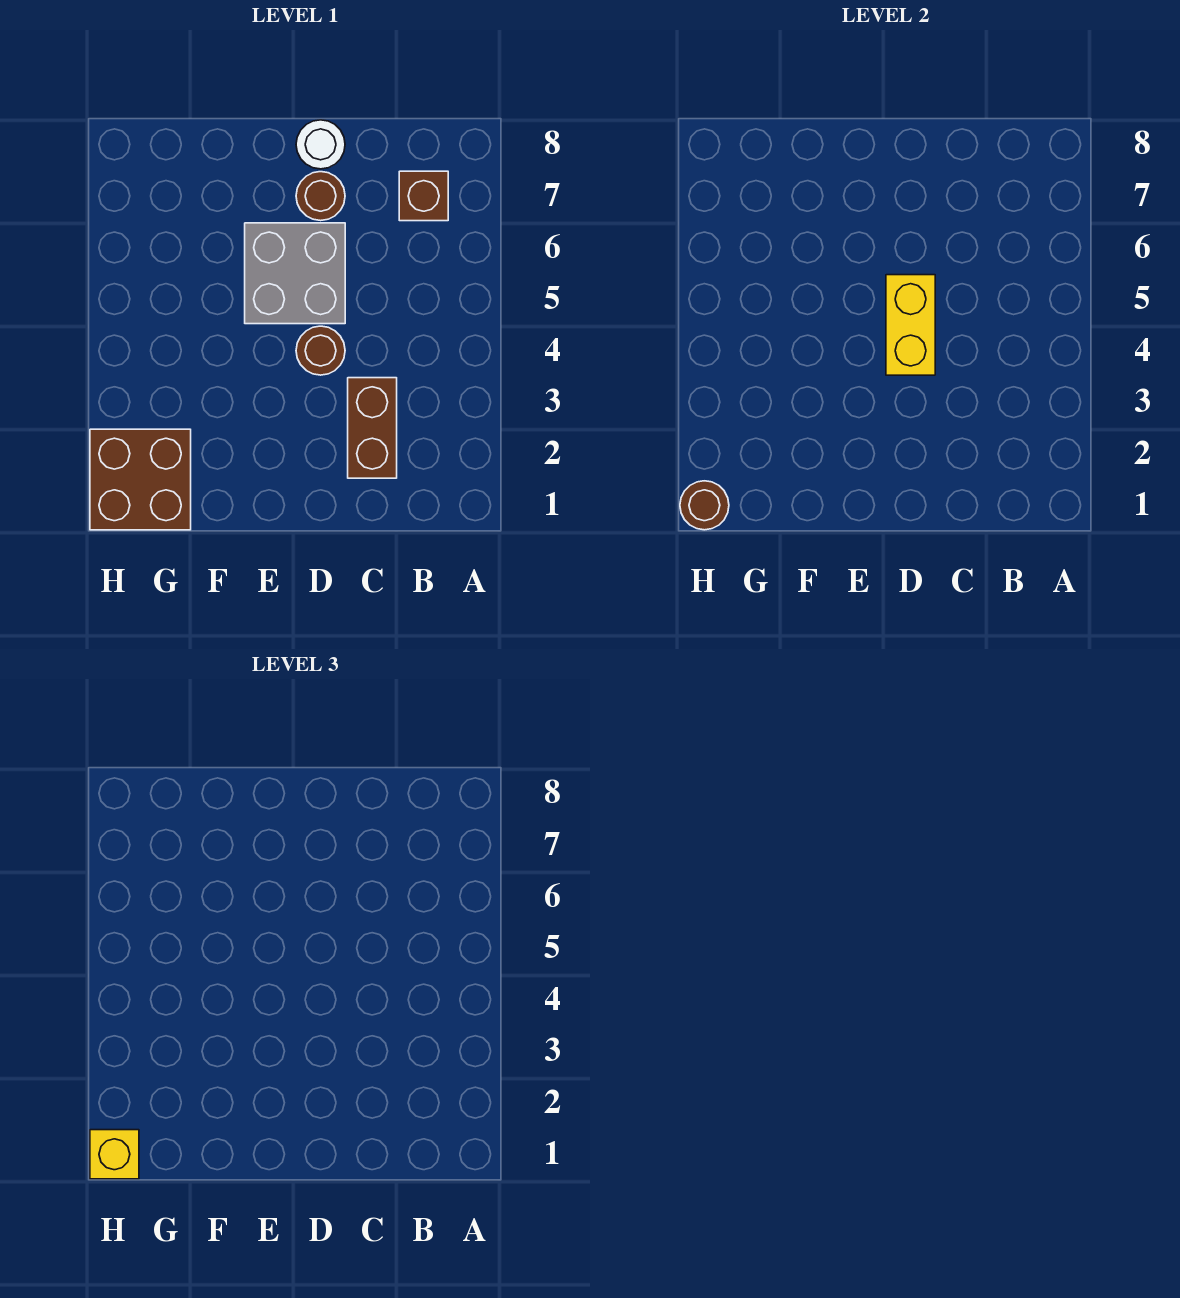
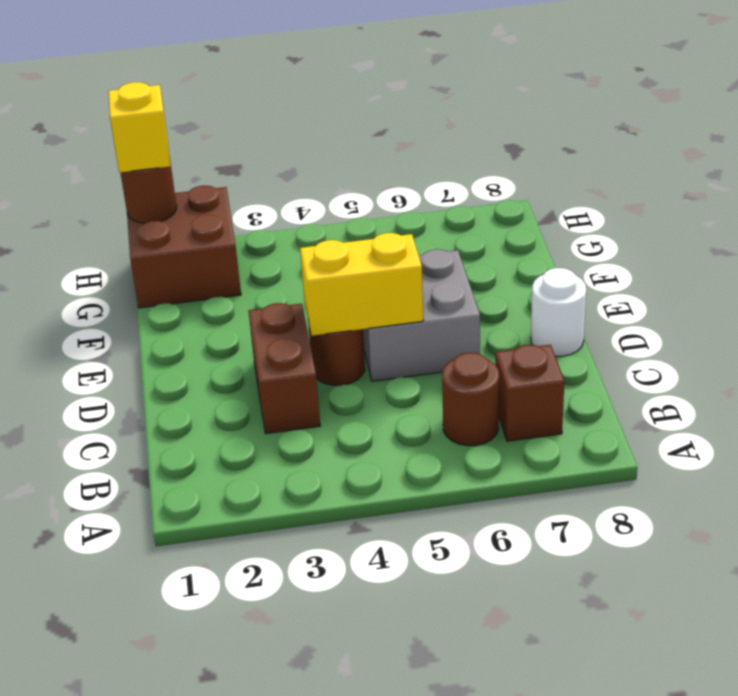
brown brick C2:C3 level 1 -> brown brick C3:D3 level 1
brown round brick D7 level 1 -> brown round brick B6 level 1

